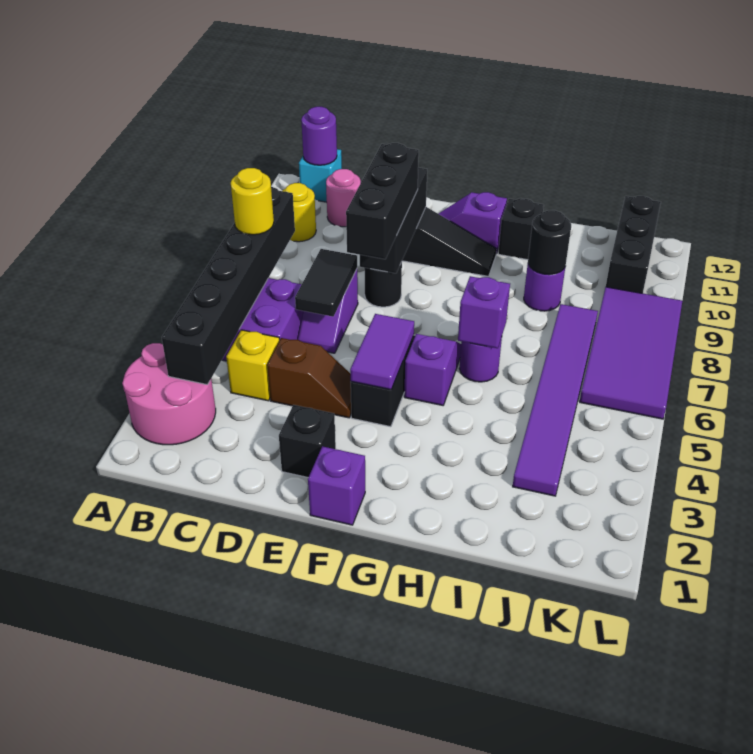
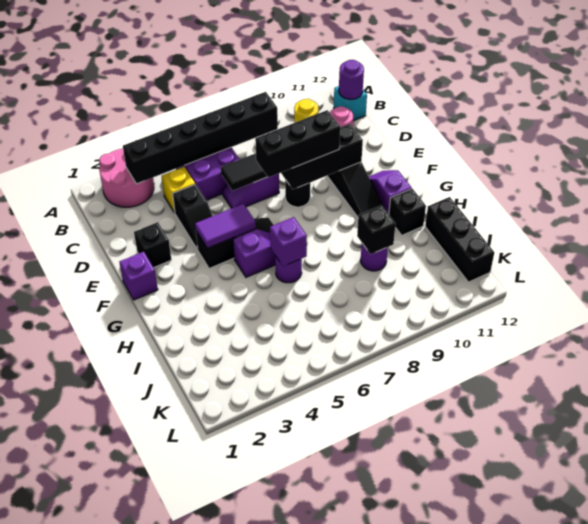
yellow round brick B7 level 3 -> none
brown slope D4:E4 level 1 top D -> black slope D4:E4 level 1 top D
black round brick I9 level 2 -> black brick I9 level 2
purple tile J3:J8 level 1 -> none
purple tile K6:L9 level 1 -> none
black brick K10:K12 level 1 -> black brick I12:K12 level 1

